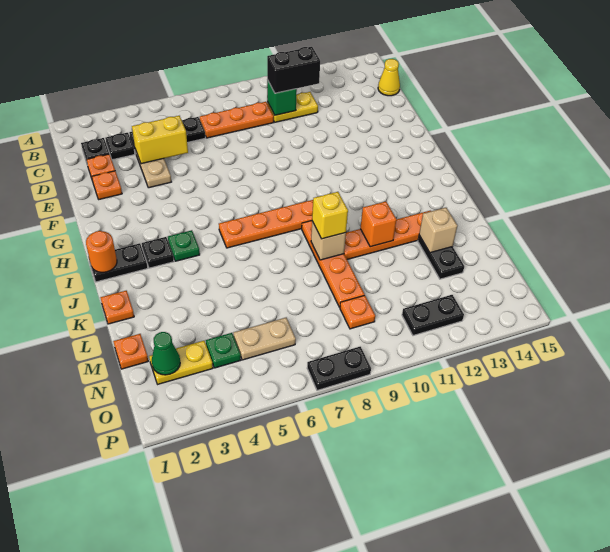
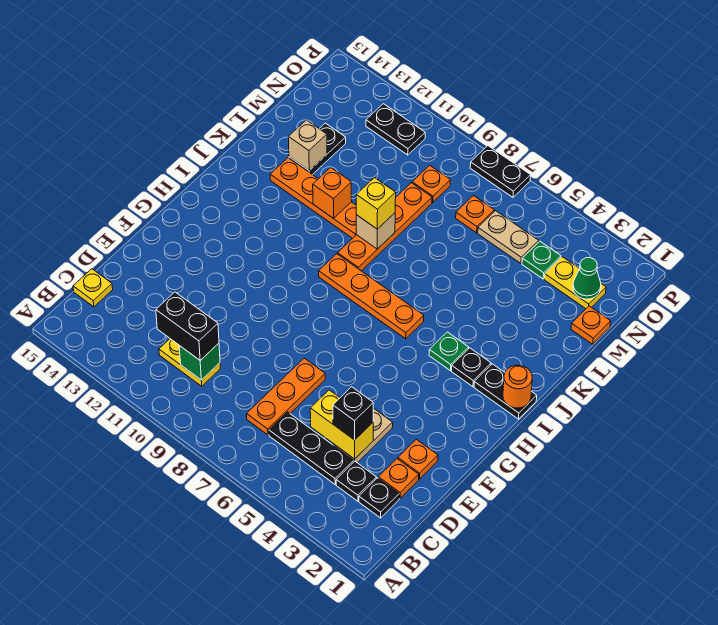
orange plate C7:C9 level 1 -> orange plate C7:E7 level 1
yellow cone C15 level 1 -> yellow plate C15 level 1
none -> black brick D4 level 3
orange plate K1 level 1 -> orange plate N7 level 1

